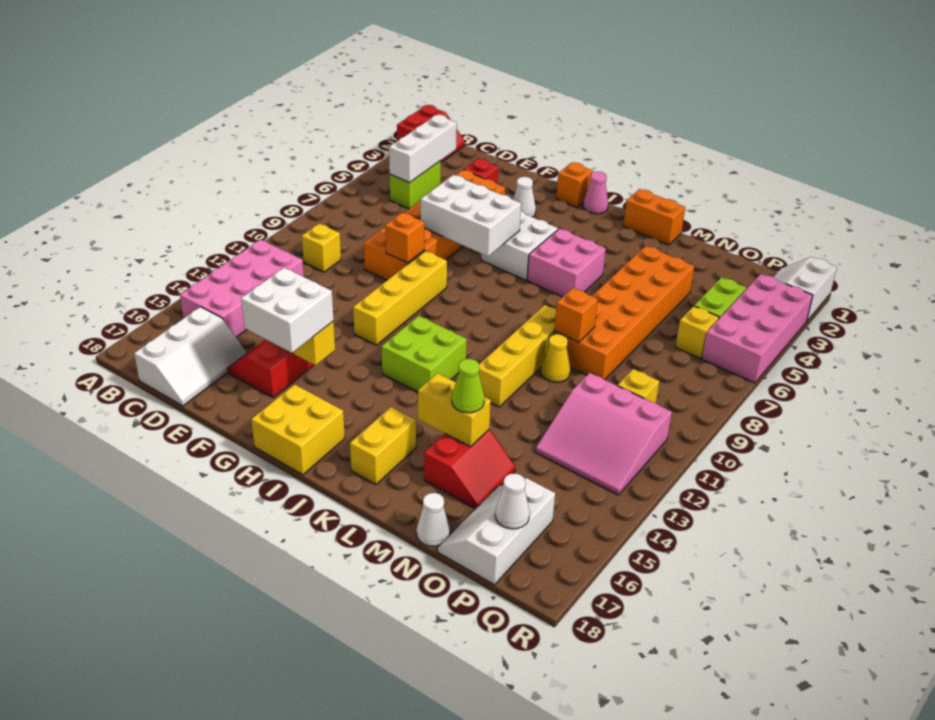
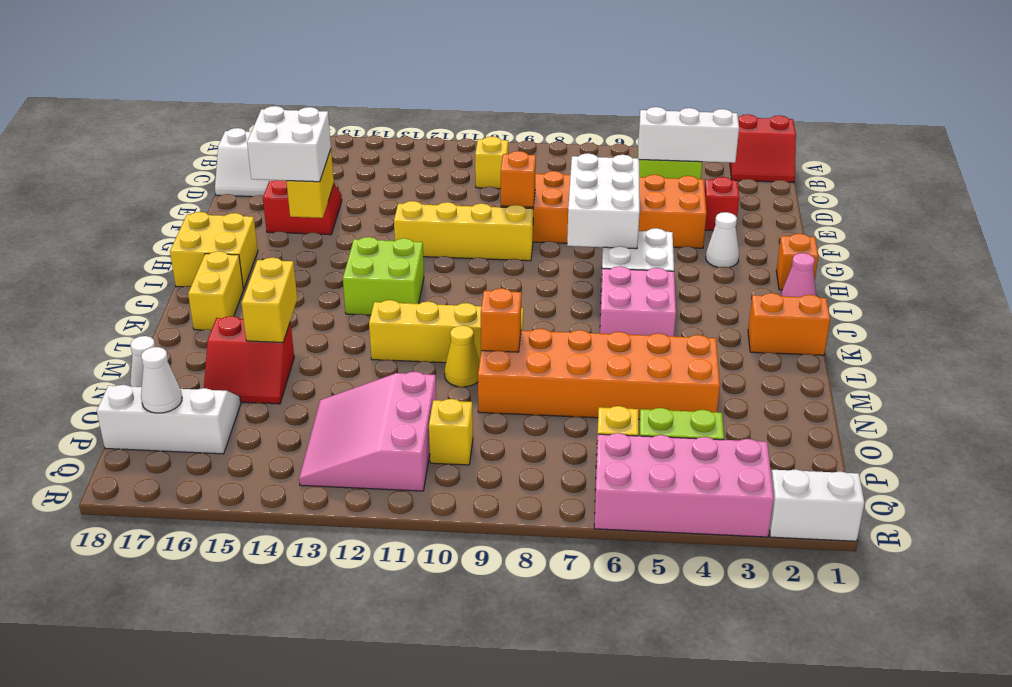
pink brick B12:C15 level 1 -> none
orange brick K1:L1 level 1 -> orange brick K1:K2 level 1
yellow brick K16:K17 level 1 -> yellow brick J17:K17 level 1
lime cone M15 level 3 -> none

